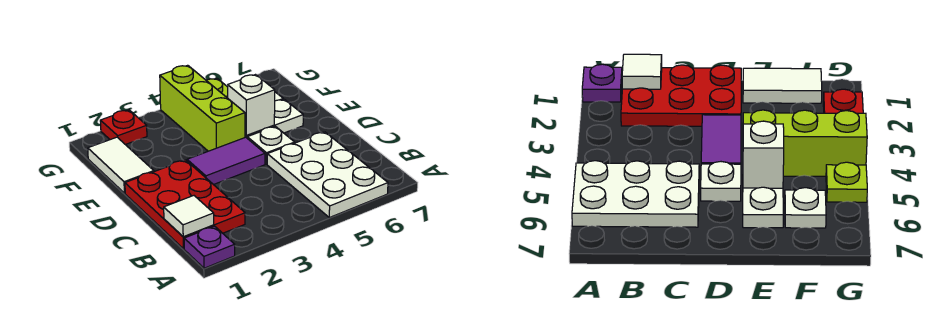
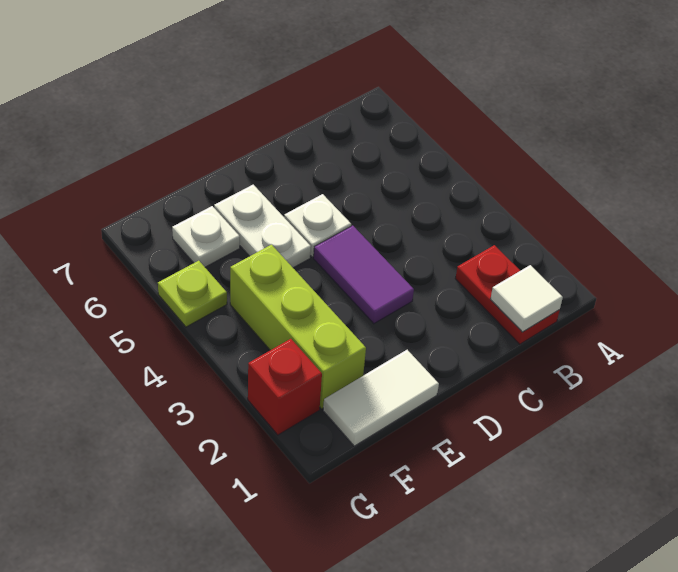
purple plate A1 level 1 -> none
white plate A5:C6 level 1 -> none
red plate B1:D2 level 1 -> red plate B1:B2 level 1
lime brick E4:G4 level 1 -> lime brick F2:F4 level 1
white brick E5 level 2 -> none
red plate G2 level 1 -> red brick G2 level 1

